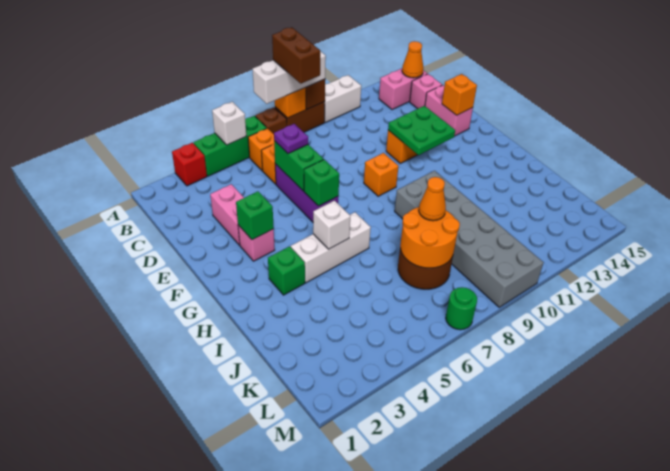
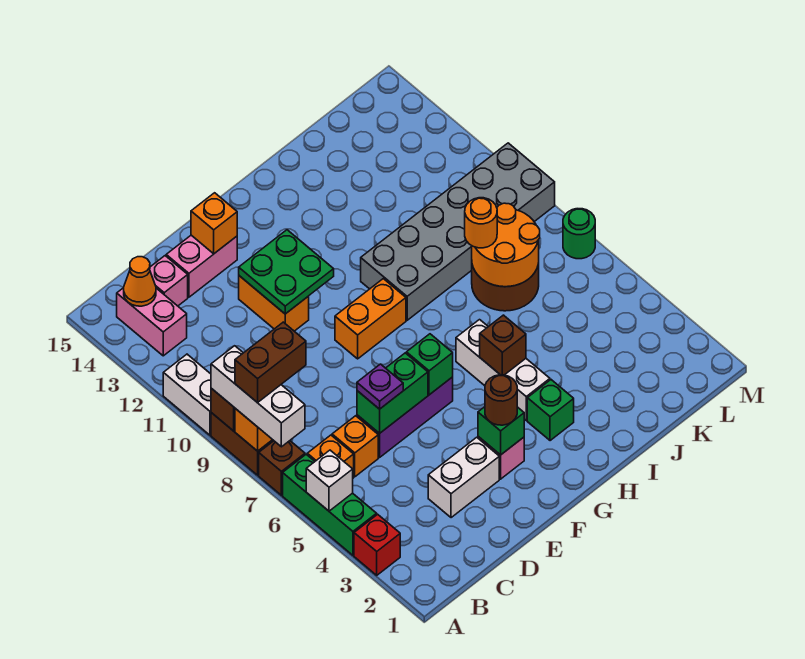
pink brick D3:E3 level 1 -> white brick D3:E3 level 1
none -> brown round brick F3 level 3
orange brick F9 level 1 -> orange brick F9:G9 level 1
white brick H5 level 2 -> brown brick H5 level 2
orange cone J8 level 3 -> orange round brick J8 level 3

